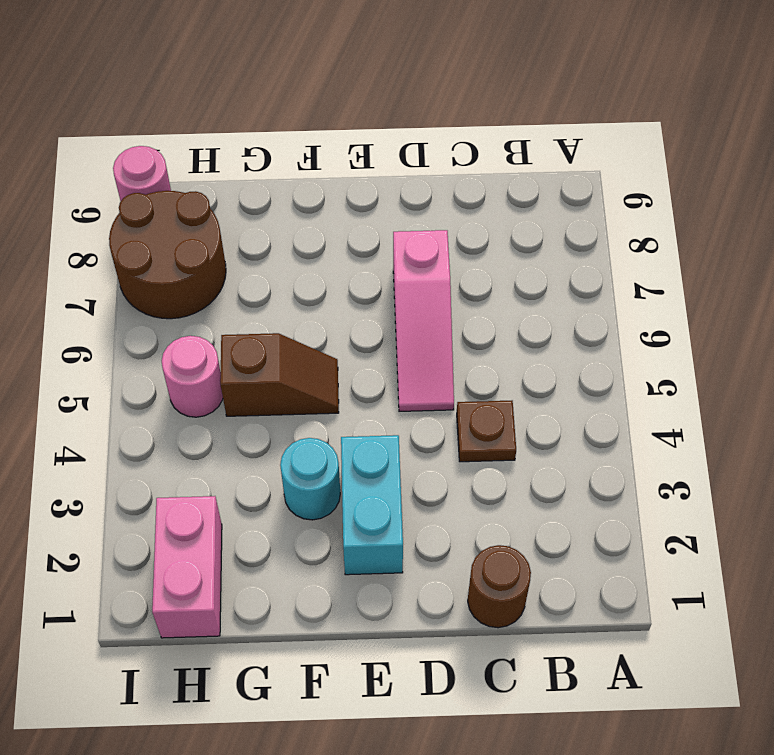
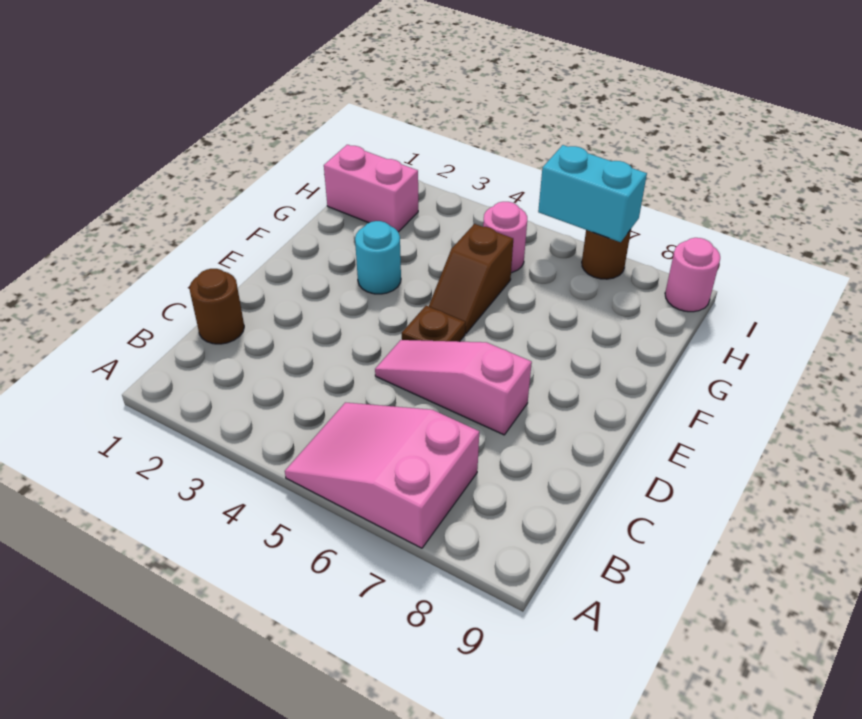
none -> pink slope A5:B7 level 1 top 7
brown plate C4 level 1 -> brown plate E5 level 1
cyan brick E2:E3 level 1 -> cyan brick I6:I7 level 2
brown round brick H7:I8 level 1 -> brown round brick I7 level 1

